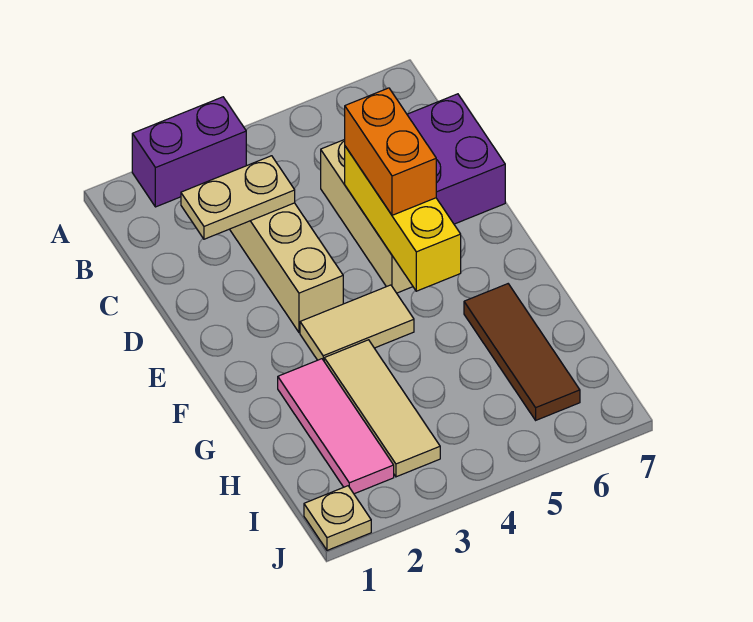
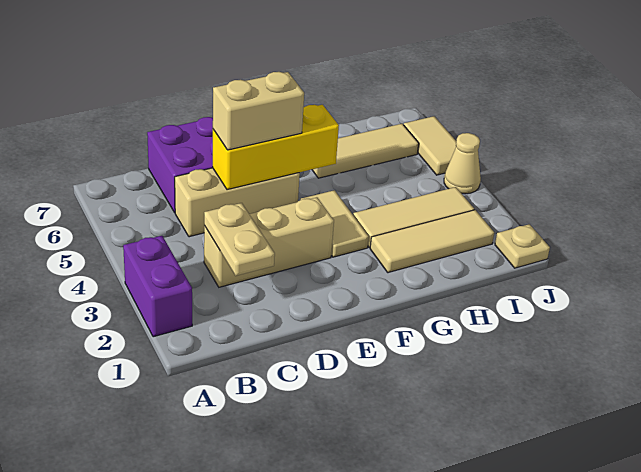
orange brick D5:E5 level 3 -> tan brick D5:E5 level 3
pink tile G2:I2 level 1 -> tan tile G2:I2 level 1
brown tile G6:I6 level 1 -> tan tile G6:I6 level 1
none -> tan cone J4 level 1
none -> tan tile J5:J6 level 1

